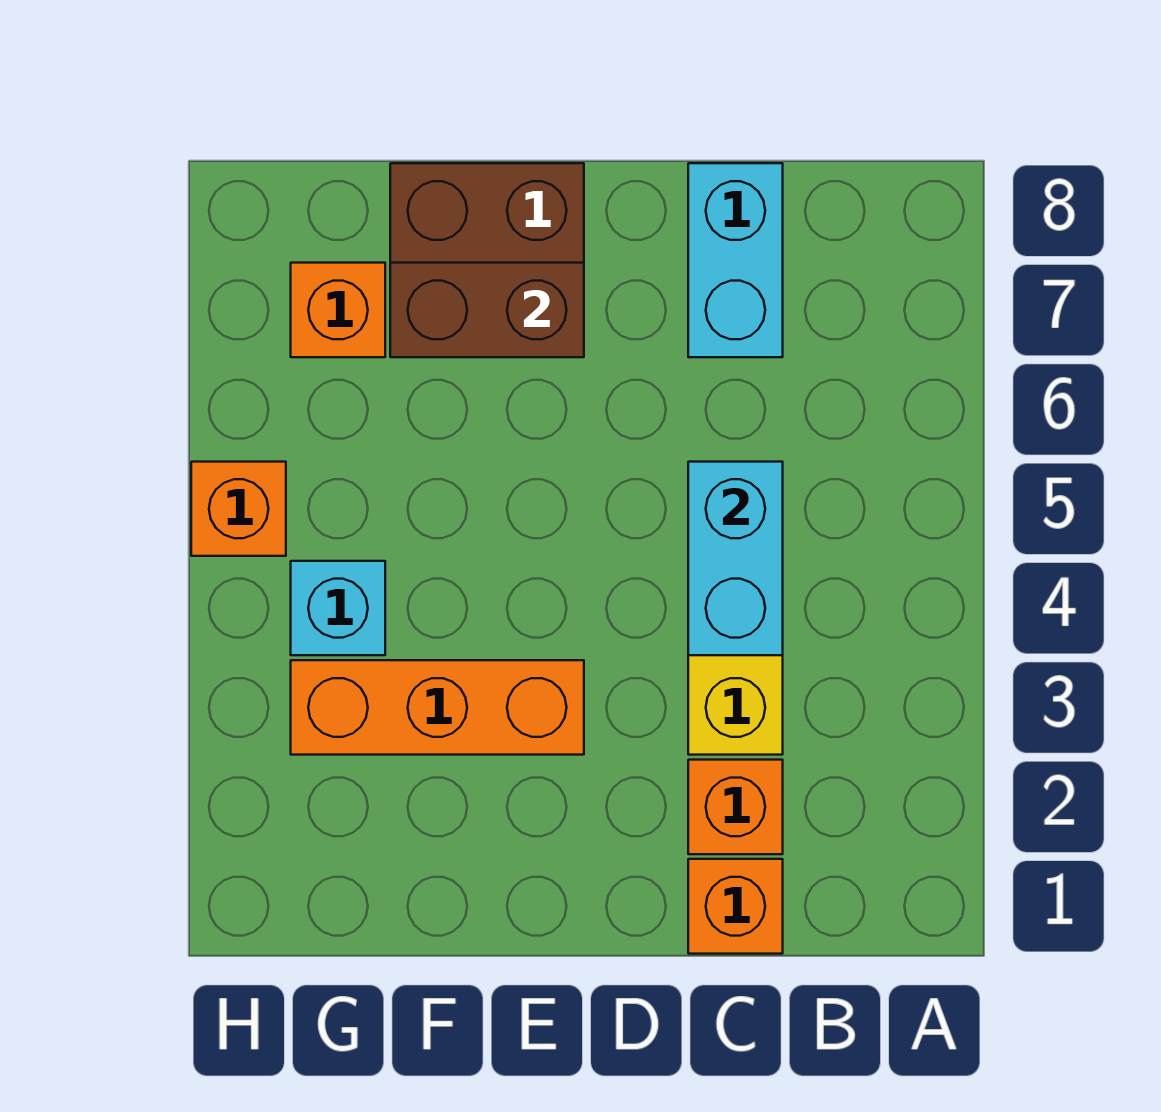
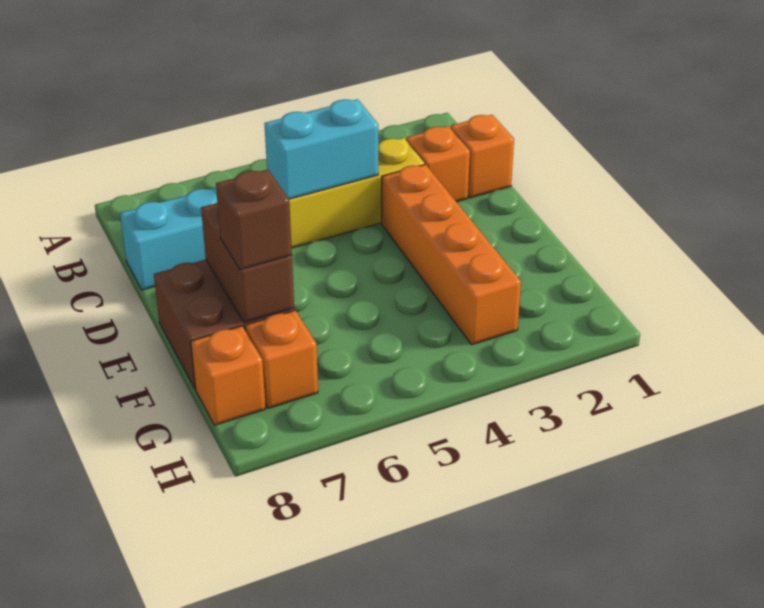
orange brick E3:G3 level 1 -> orange brick D3:G3 level 1
none -> brown brick F7 level 3
cyan brick G4 level 1 -> none
orange brick H5 level 1 -> orange brick G8 level 1

